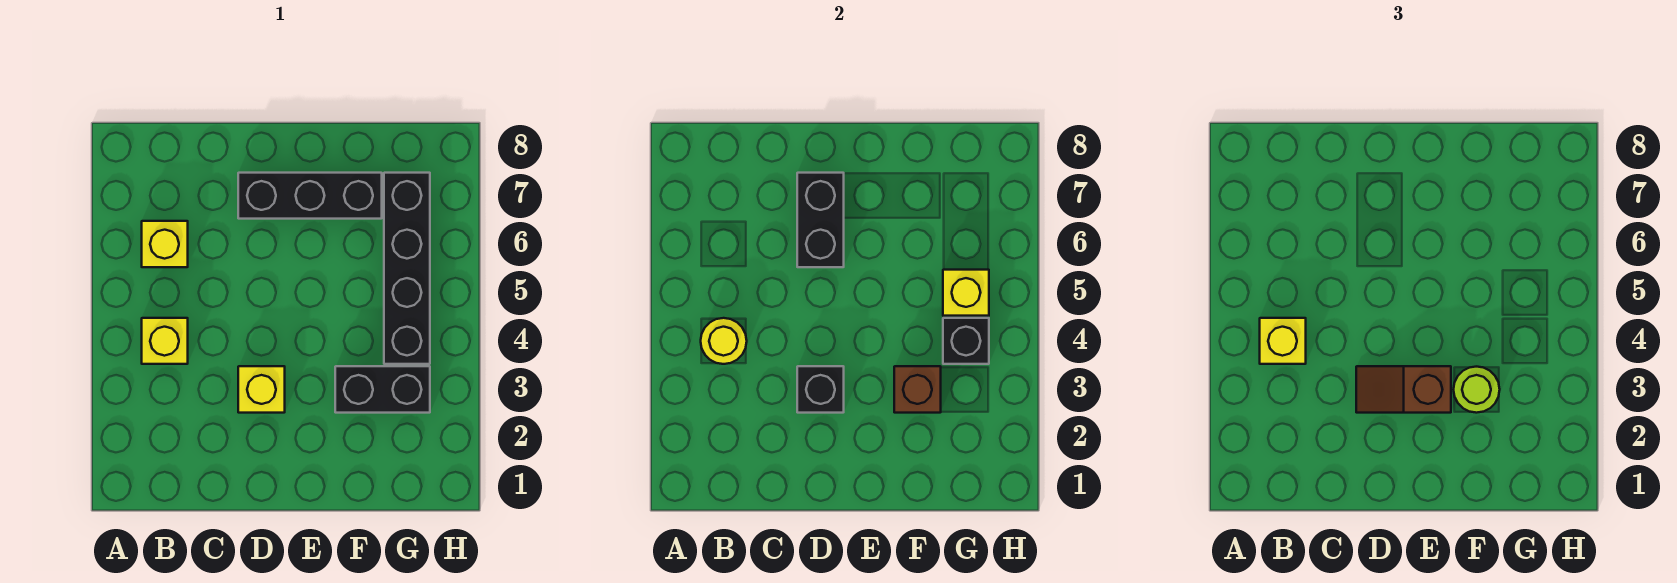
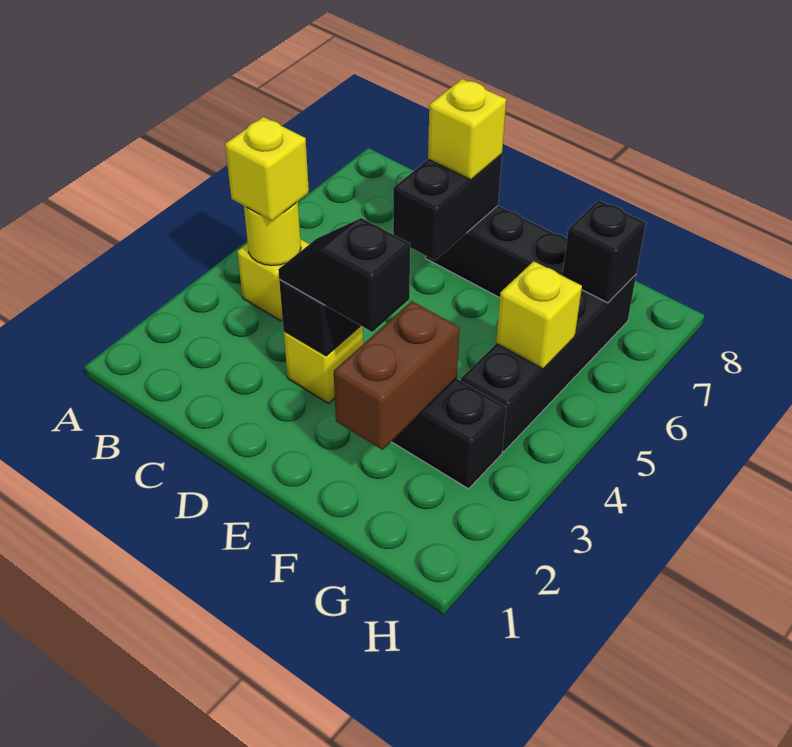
yellow brick B6 level 1 -> yellow brick D7 level 3
brown slope D3:E3 level 3 top E -> black slope D3:E3 level 3 top E
brown brick F3 level 2 -> brown brick F2:F3 level 2
lime round brick F3 level 3 -> none
black brick G4 level 2 -> black brick G7 level 2

